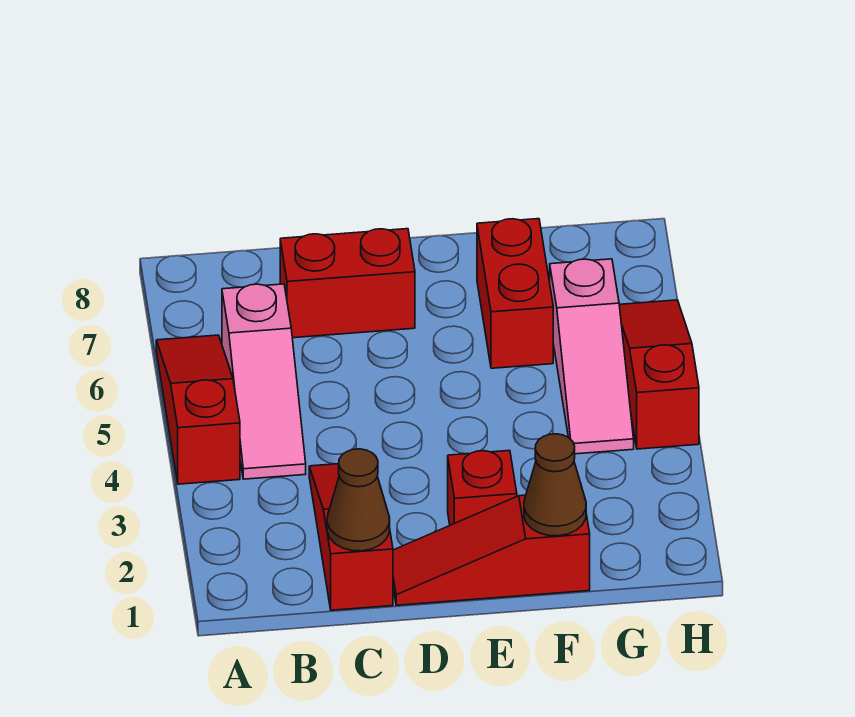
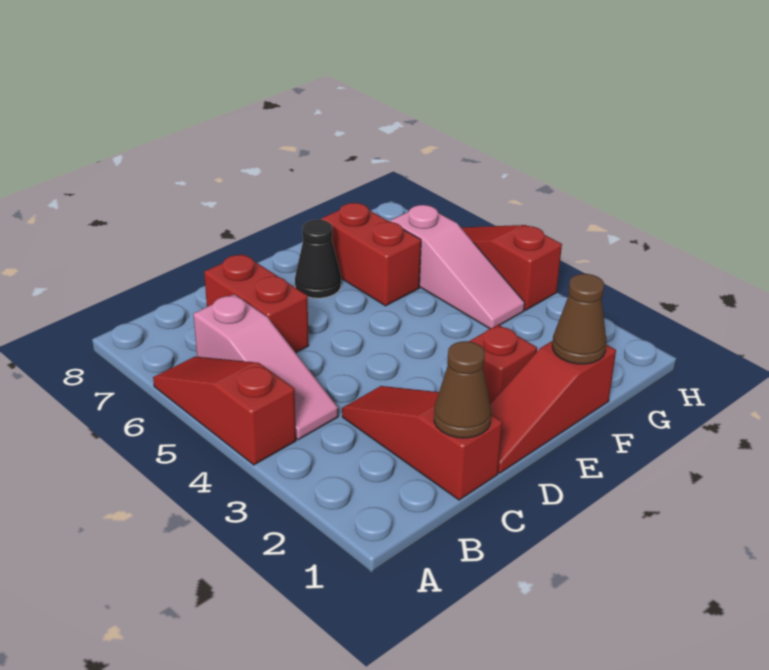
red brick C7:D7 level 1 -> red brick C6:C7 level 1
none -> black cone E7 level 1

